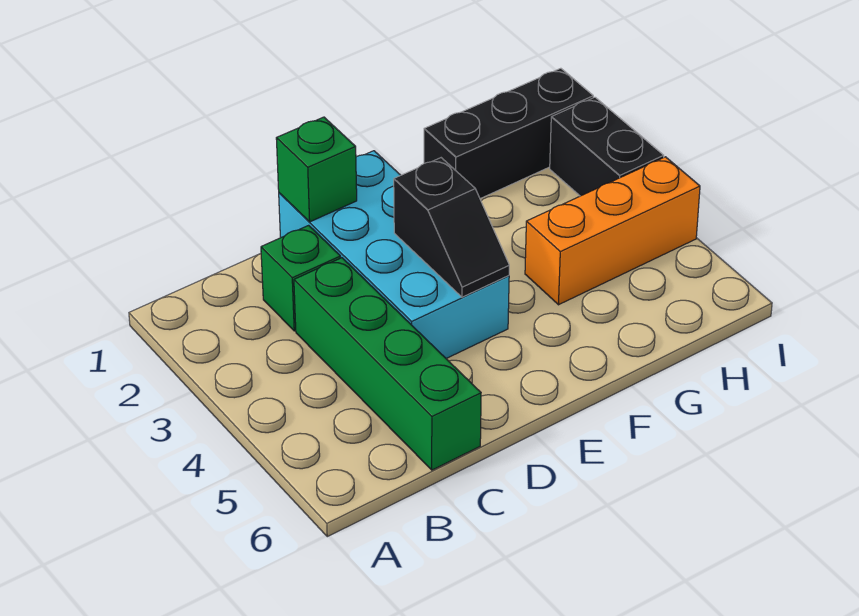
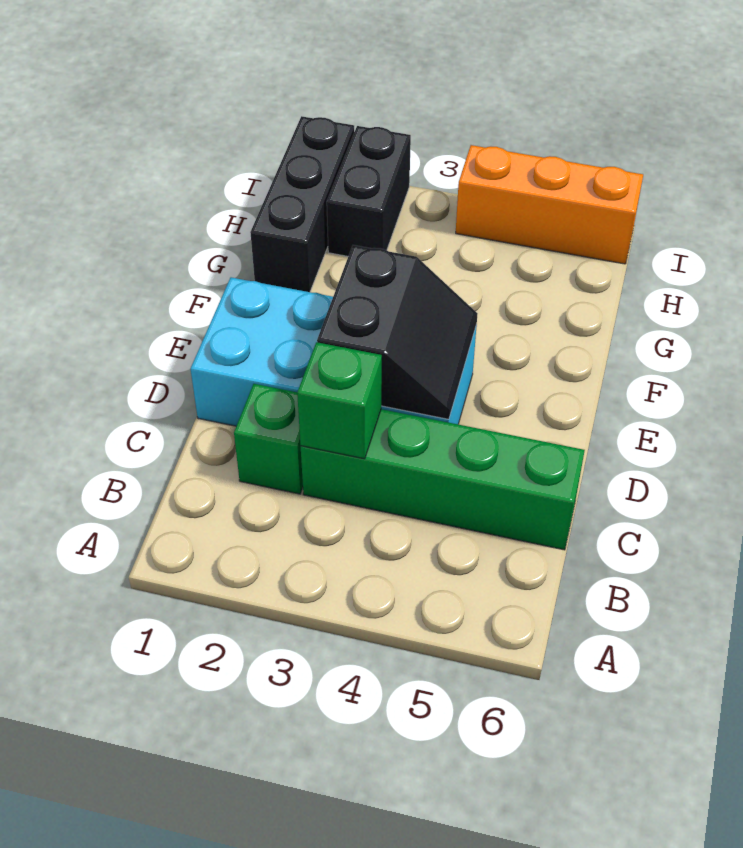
green brick D1 level 2 -> green brick C3 level 2
black slope E3:E4 level 2 top 3 -> black slope D3:E4 level 2 top 3
orange brick G4:I4 level 1 -> orange brick I4:I6 level 1
black brick I2:I3 level 1 -> black brick H2:I2 level 1

